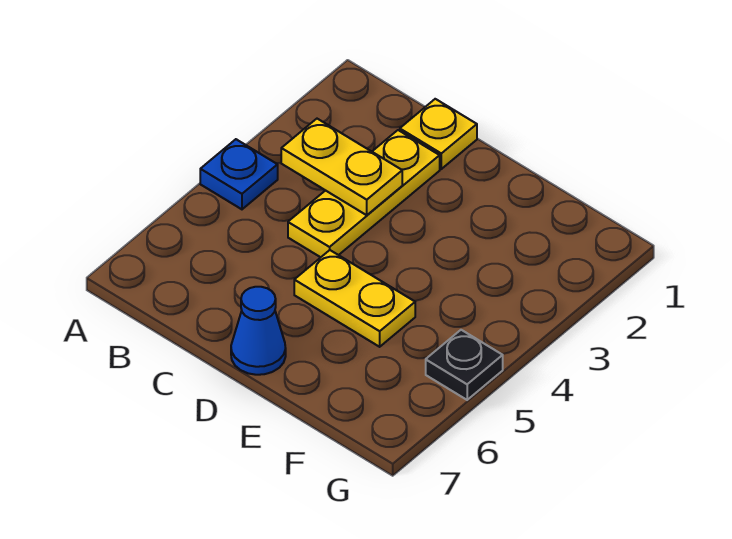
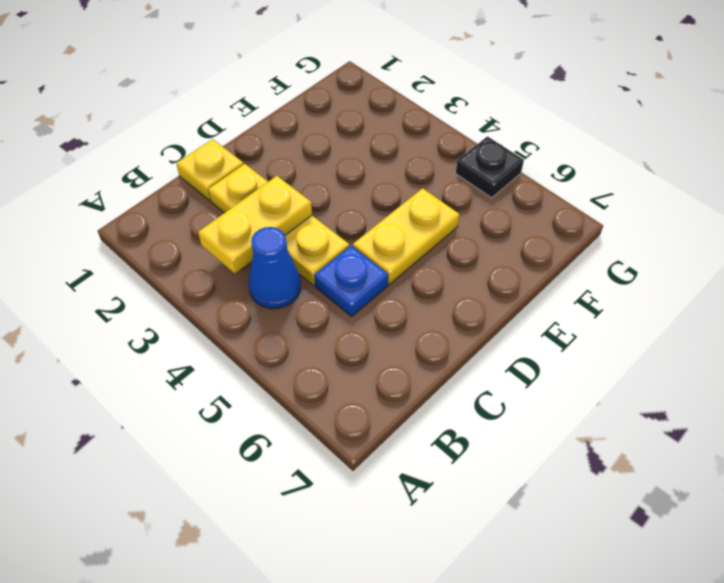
blue plate A4 level 1 -> blue plate C5 level 1
blue cone D7 level 1 -> blue cone B4 level 1

